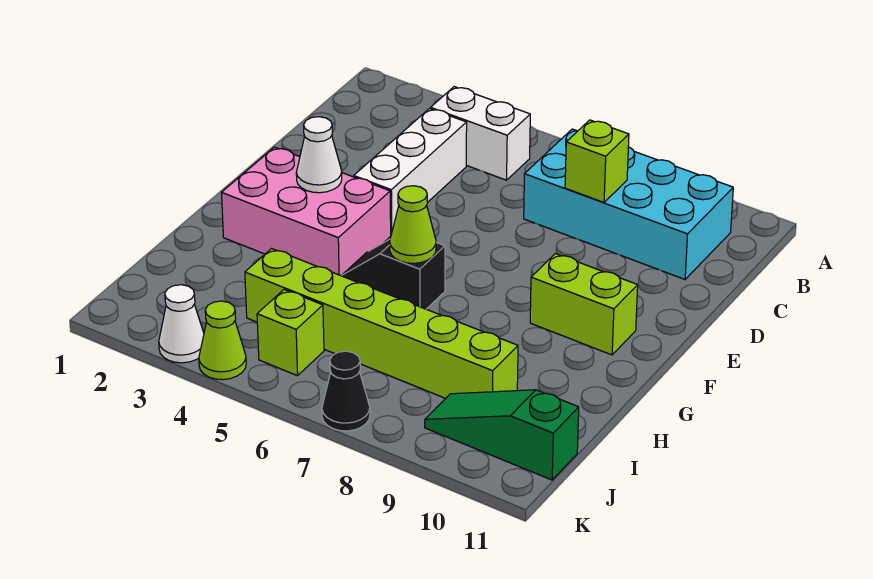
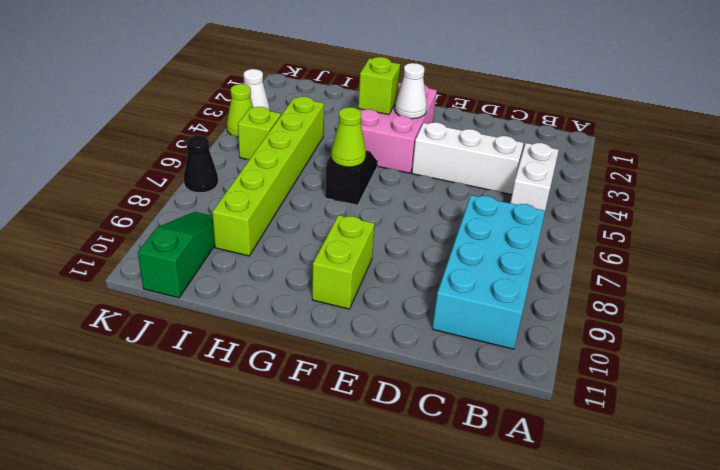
lime brick C8 level 2 -> lime brick G3 level 2

